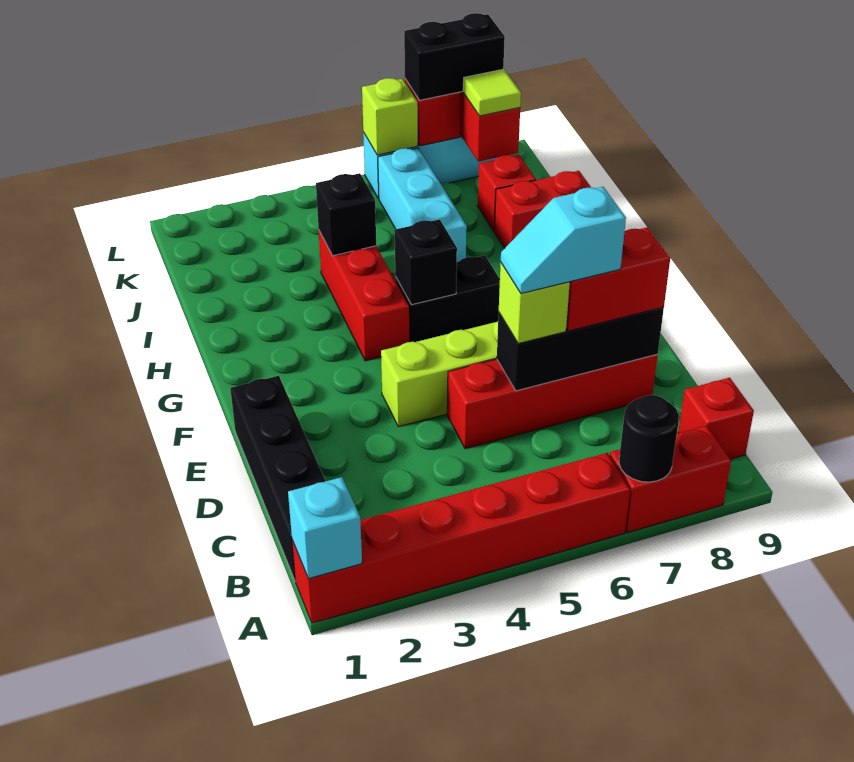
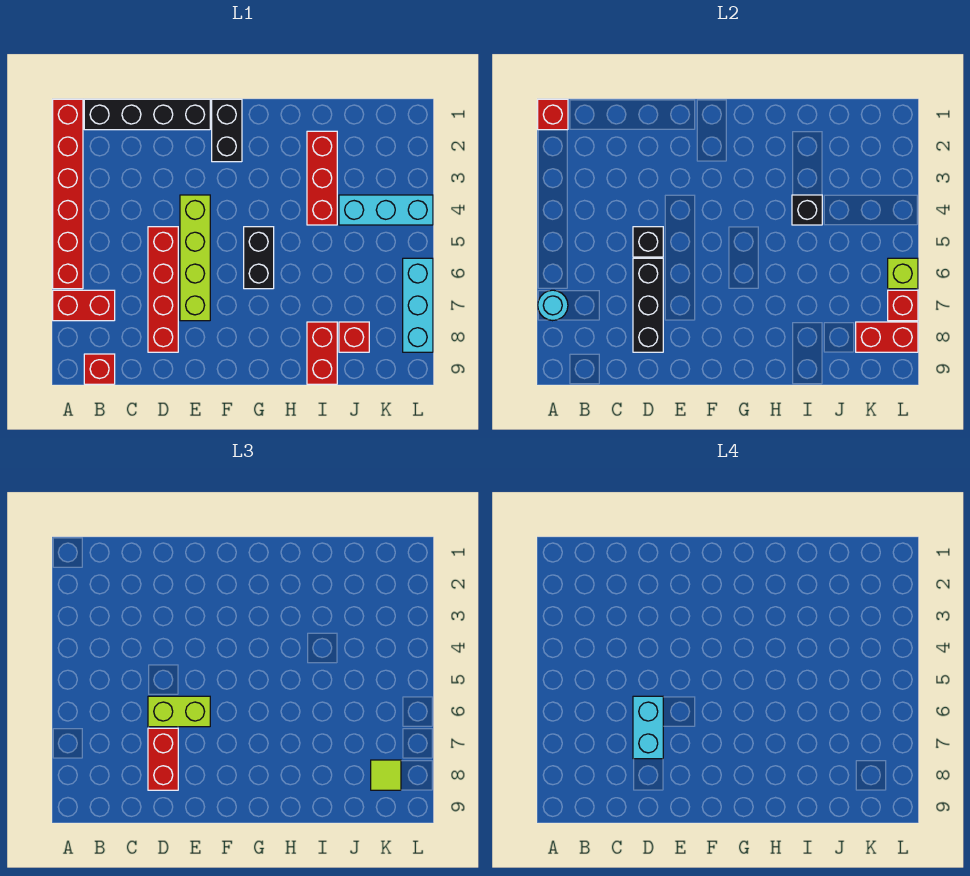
cyan brick A1 level 2 -> red brick A1 level 2
red brick A7:A8 level 1 -> red brick A7:B7 level 1
black round brick A7 level 2 -> cyan round brick A7 level 2
lime brick D6 level 3 -> lime brick D6:E6 level 3
cyan slope D6:D7 level 4 top 7 -> cyan brick D6:D7 level 4
red brick G4:I4 level 1 -> red brick I2:I4 level 1
black brick G5 level 2 -> black brick D5 level 2
cyan brick I6:K6 level 1 -> cyan brick J4:L4 level 1
black brick L7:L8 level 3 -> black brick F1:F2 level 1

